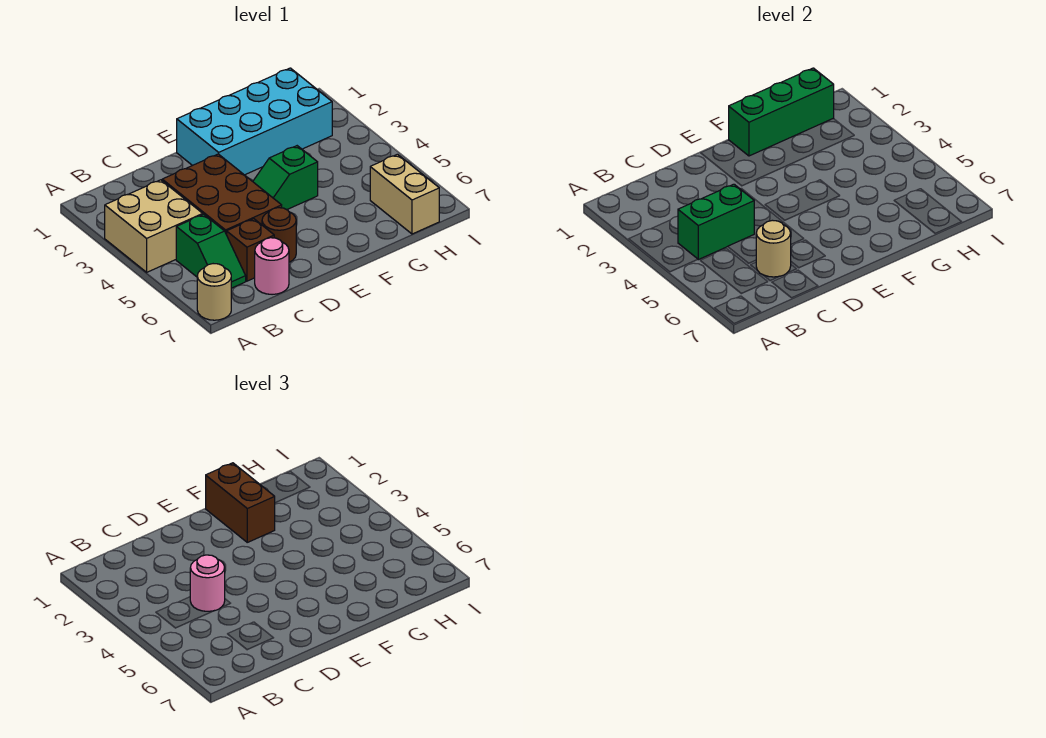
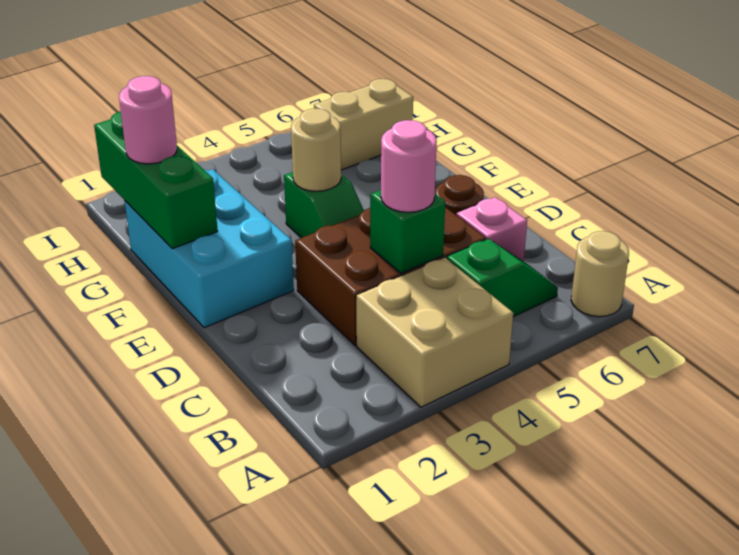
green brick B4:C4 level 2 -> green brick C4 level 2
brown brick C6 level 1 -> pink brick C6 level 1
tan round brick C6 level 2 -> tan round brick F4 level 2
pink round brick C7 level 1 -> pink round brick G1 level 3
cyan brick E1:H2 level 1 -> cyan brick E1:G2 level 1
brown brick F1:F2 level 3 -> none

